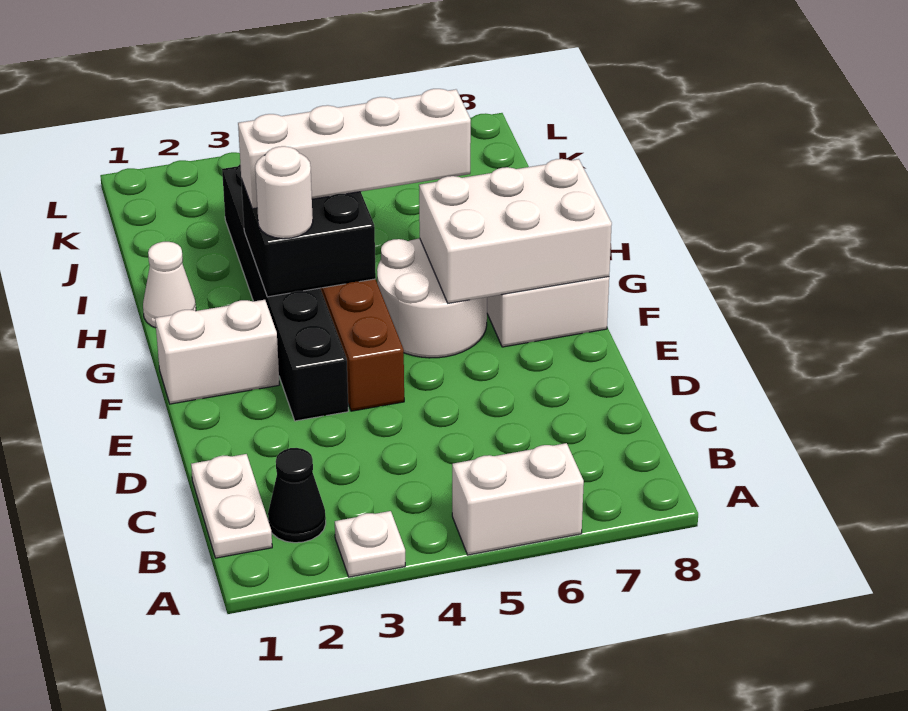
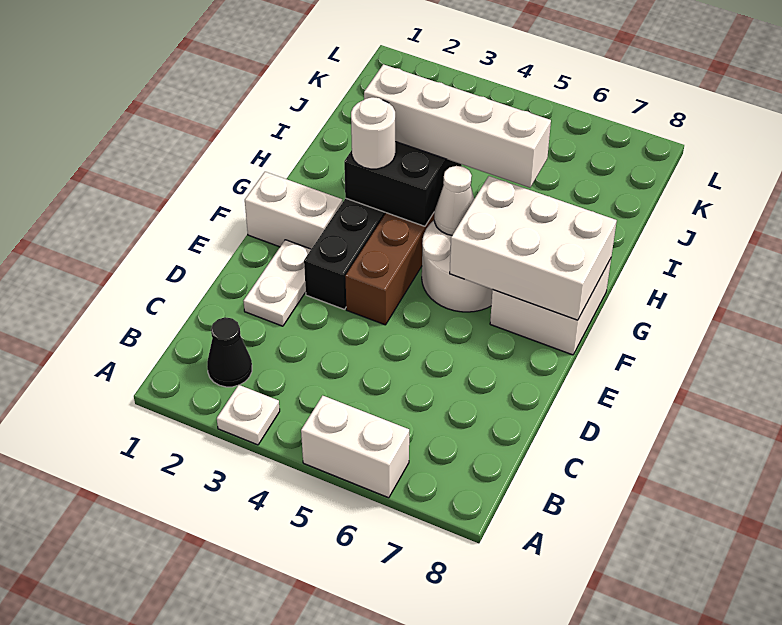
white plate B1:C1 level 1 -> white plate D2:E2 level 1
white cone H1 level 1 -> white cone G5 level 2

